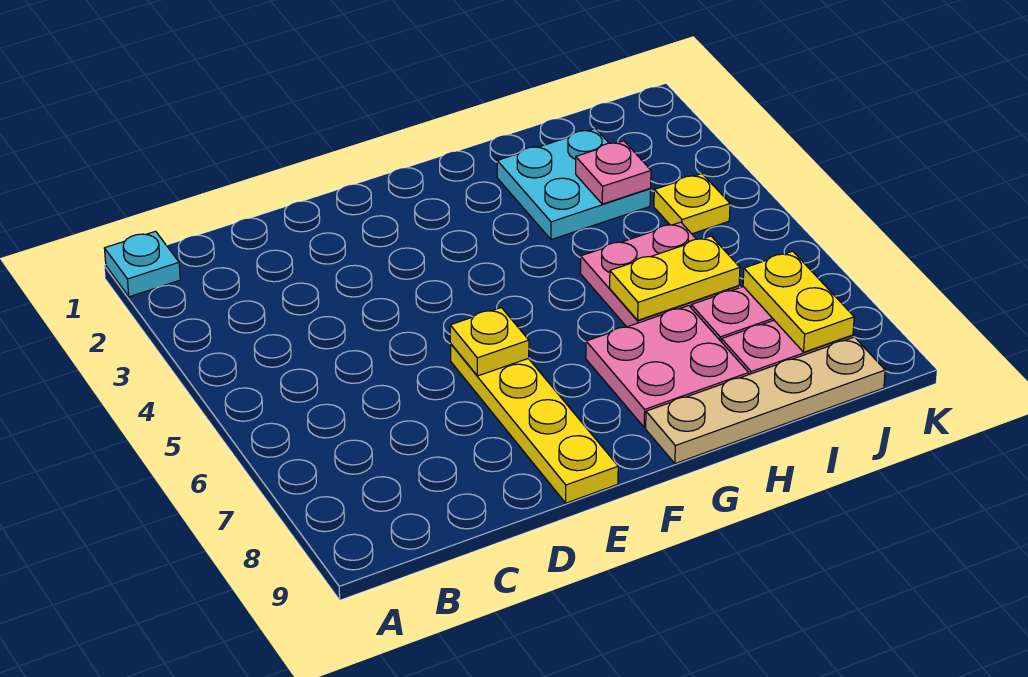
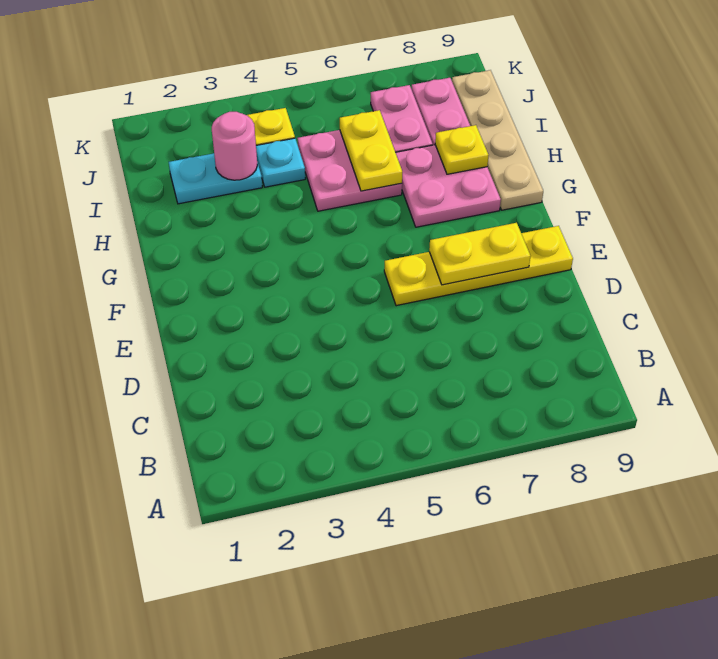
cyan plate A1 level 1 -> cyan plate I4 level 1
yellow plate E6 level 2 -> yellow plate H8 level 2
cyan plate H2:I3 level 1 -> cyan plate I2:I3 level 1
pink plate I3 level 2 -> pink round brick I3 level 2
yellow plate J7:J8 level 2 -> yellow plate E7:E8 level 2

